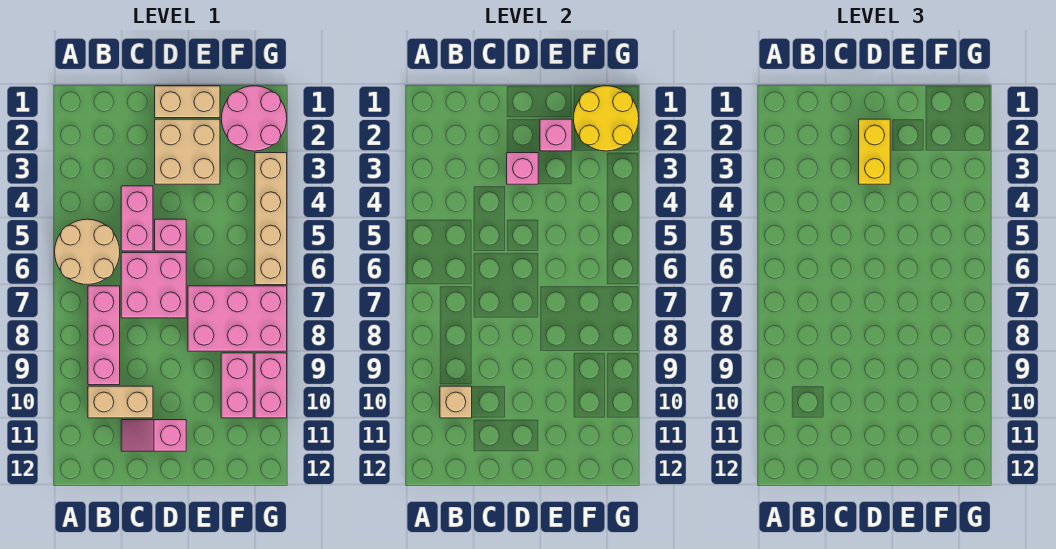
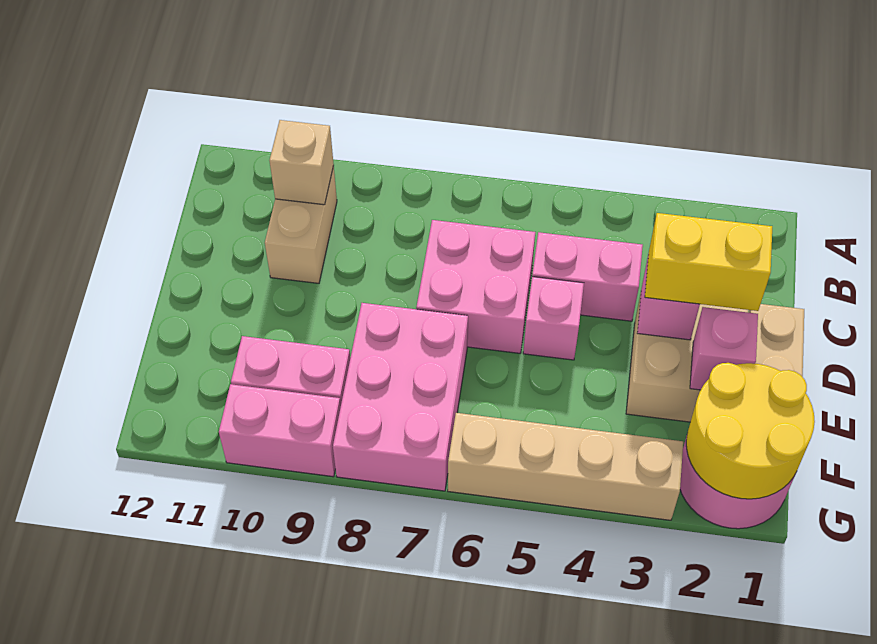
tan round brick A5:B6 level 1 -> none
pink brick B7:B9 level 1 -> none
pink slope C11:D11 level 1 top D -> none

